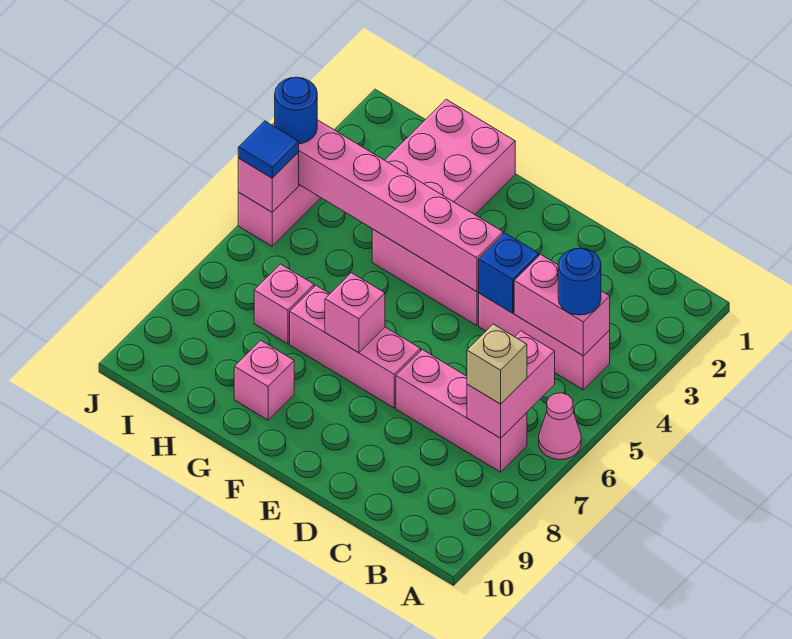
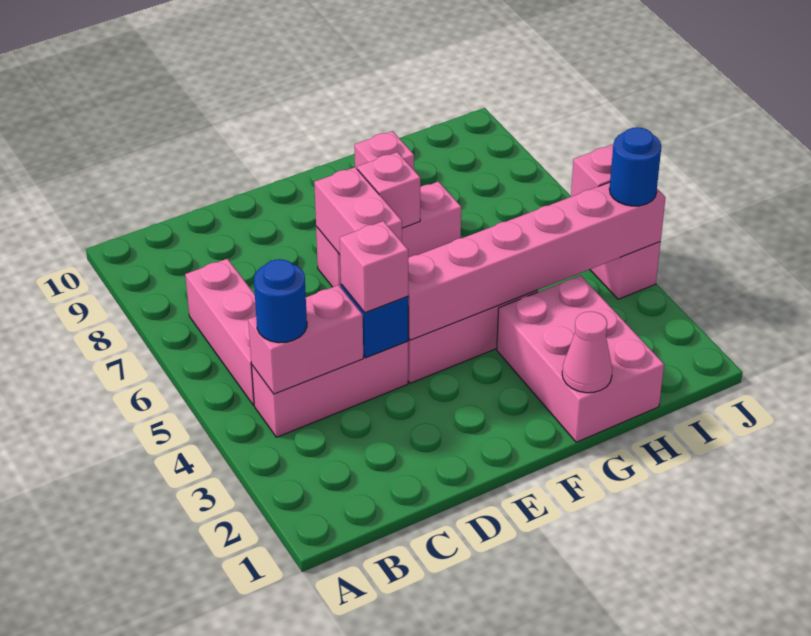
pink cone A6 level 1 -> pink cone G1 level 2
pink brick B6:B7 level 2 -> pink brick E6:E7 level 2
pink brick B7:D7 level 1 -> pink brick B5:B7 level 1
tan brick B7 level 3 -> none
pink brick H7 level 1 -> pink brick D4 level 3
blue tile J5 level 3 -> none

